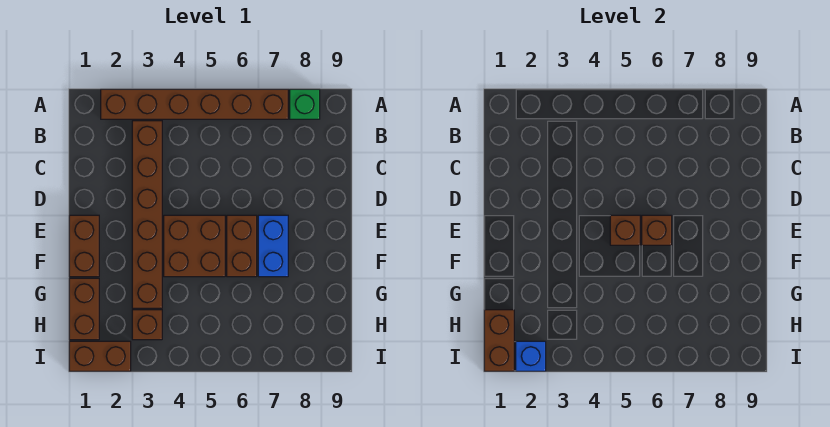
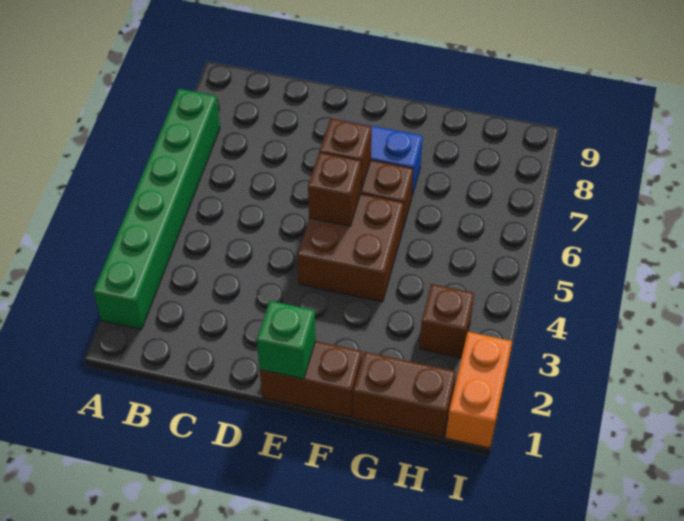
brown brick A2:A7 level 1 -> green brick A2:A7 level 1
green brick A8 level 1 -> green brick E1 level 2
brown brick B3:G3 level 1 -> none
brown brick H1:I1 level 2 -> none
brown brick I1:I2 level 1 -> orange brick I1:I2 level 1
blue brick I2 level 2 -> none

